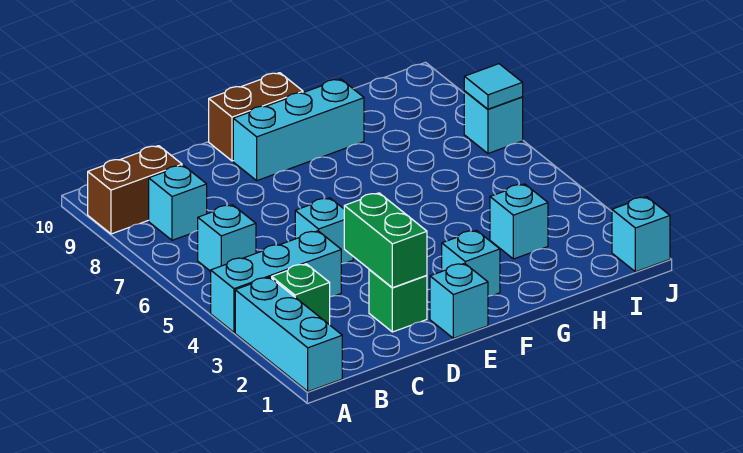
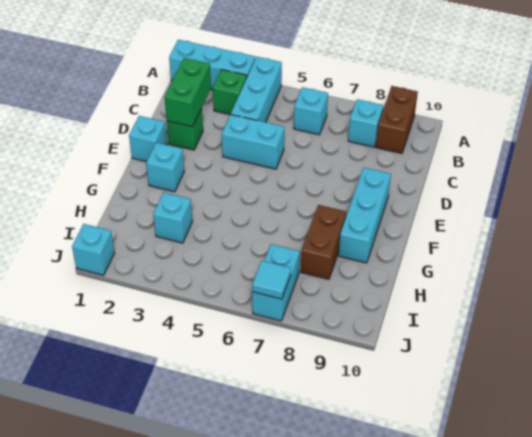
green brick D2:D3 level 2 -> green brick C2:D2 level 2
cyan brick D5 level 1 -> cyan brick D4:D5 level 1
brown brick E10:F10 level 1 -> brown brick G8:H8 level 1
cyan brick J7 level 1 -> cyan brick I7:J7 level 1

